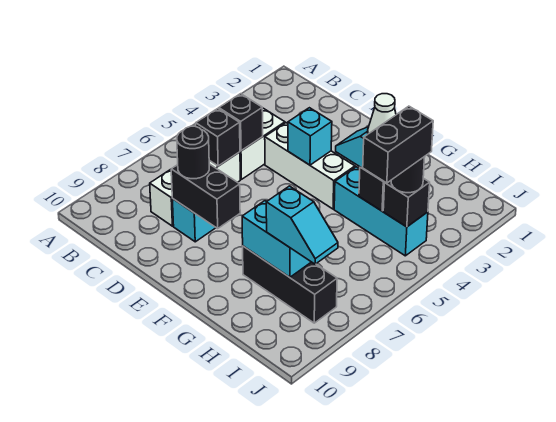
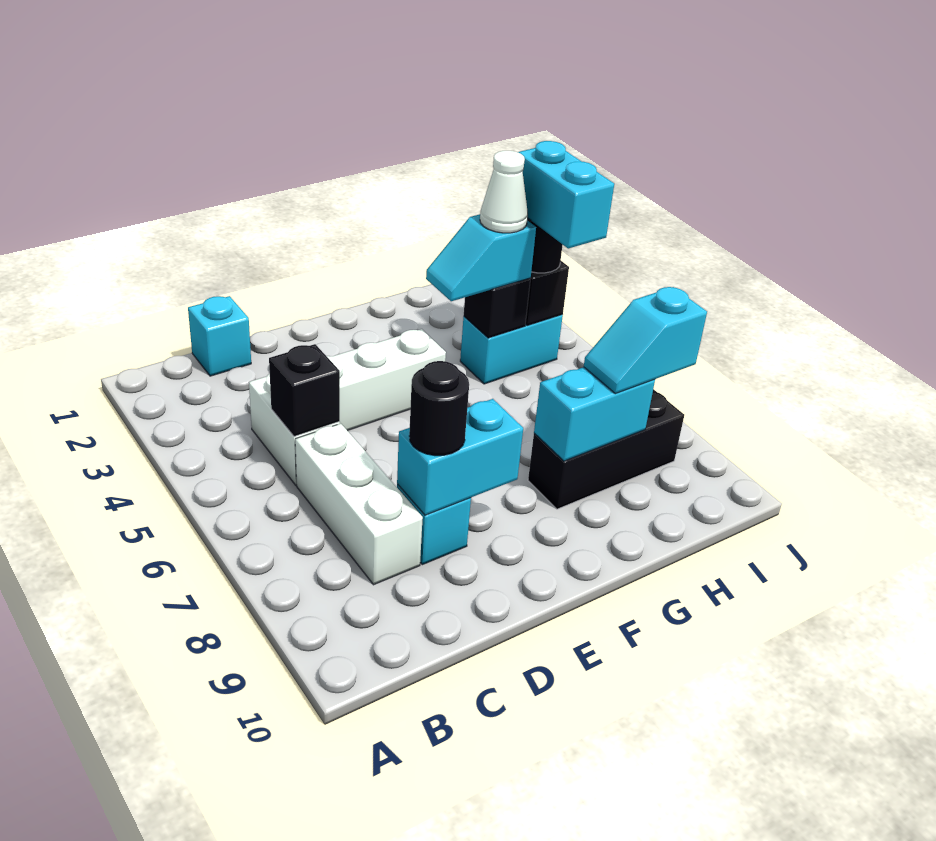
black brick C6 level 2 -> none
black brick D8:E8 level 2 -> cyan brick D8:E8 level 2
cyan brick E4 level 2 -> cyan brick C1 level 1
cyan brick G4:I4 level 1 -> cyan brick H4:I4 level 1
cyan slope H8:I8 level 3 top H -> cyan slope H8:I8 level 3 top I
black brick I4:I5 level 4 -> cyan brick I4:I5 level 4

